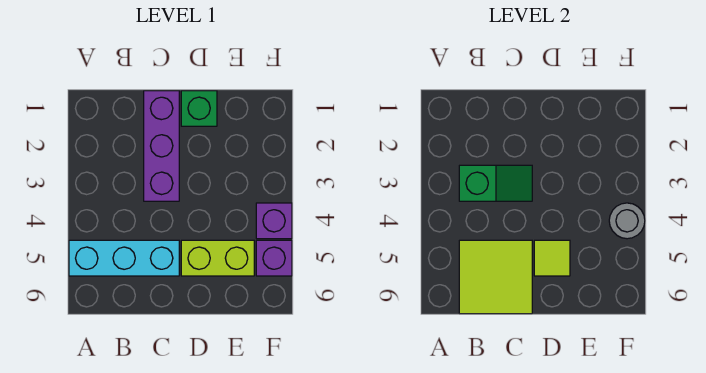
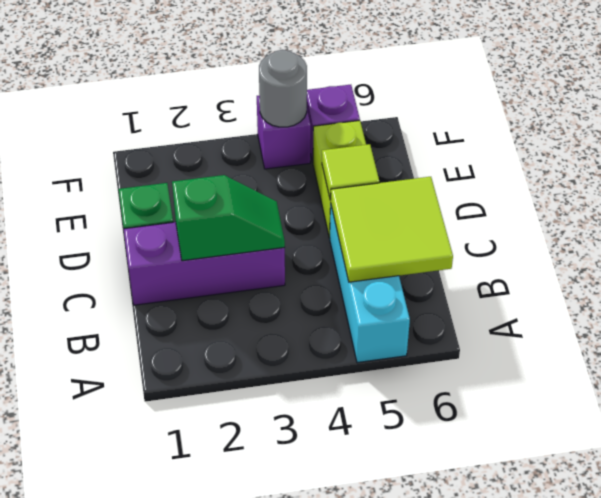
green slope B3:C3 level 2 top B -> green slope C2:C3 level 2 top 2

